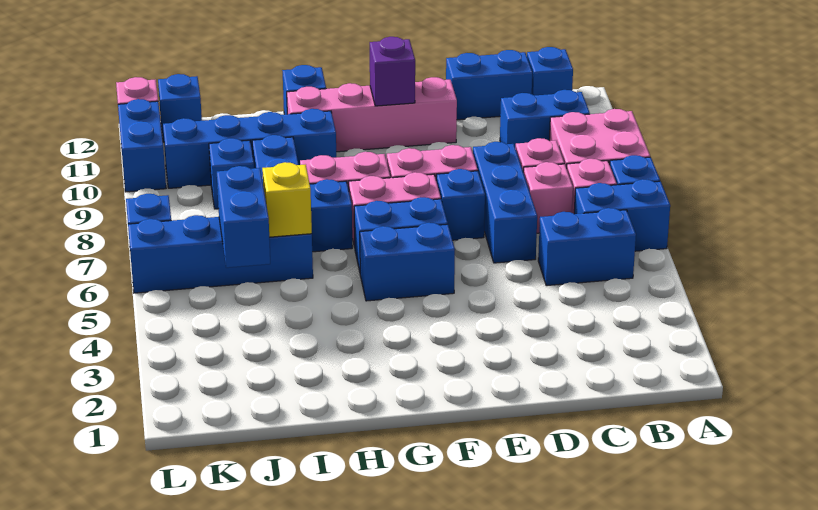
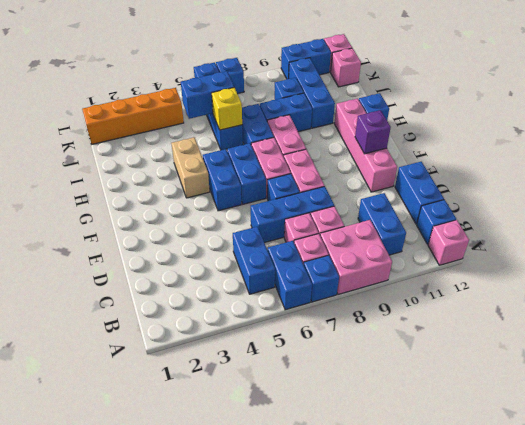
none -> pink brick A12 level 1
none -> tan brick G4:H4 level 1
blue brick H10:K10 level 1 -> blue brick I10:K10 level 1
none -> orange brick K1:K4 level 1
blue brick K12 level 1 -> pink brick K12 level 1

